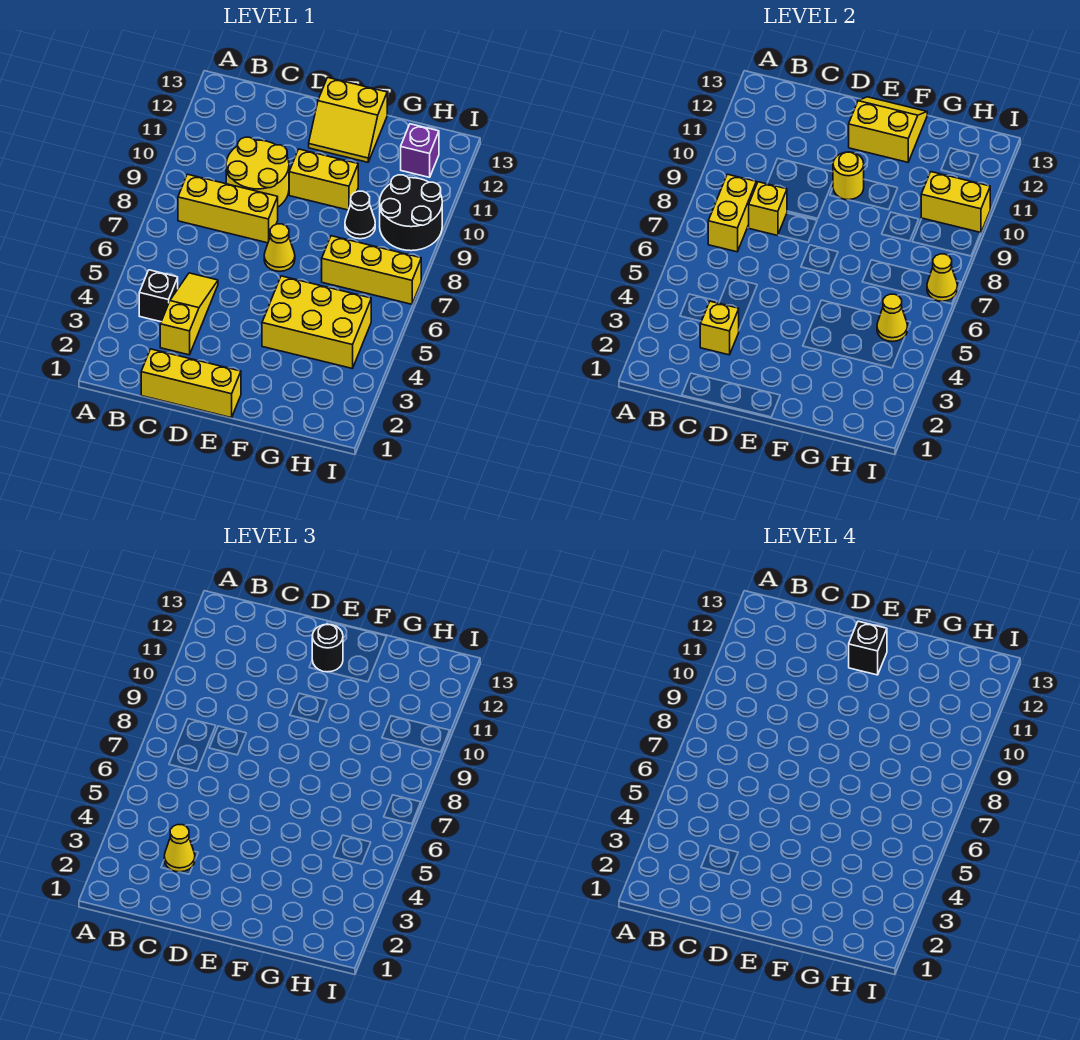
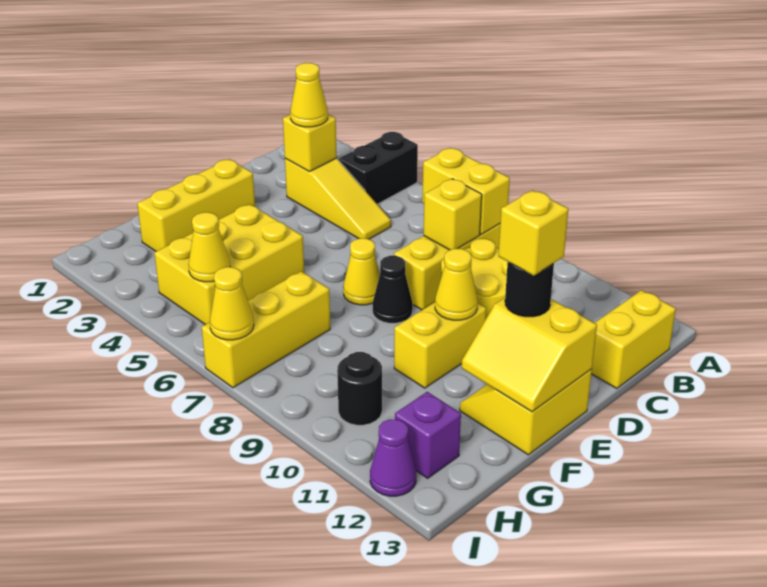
black brick B4 level 1 -> black brick A4:B4 level 1
yellow brick C1:E1 level 1 -> yellow brick E2:G2 level 1
yellow round brick E10 level 2 -> yellow cone E10 level 2
yellow slope E12:F13 level 2 top 12 -> yellow slope E12:F13 level 2 top E
black brick E12 level 4 -> yellow brick E12 level 4
black cone G9 level 1 -> black cone E8 level 1
black round brick H9:I10 level 1 -> black round brick H10 level 1
yellow brick H10:I10 level 2 -> yellow brick B13:C13 level 1
none -> purple cone I12 level 1

